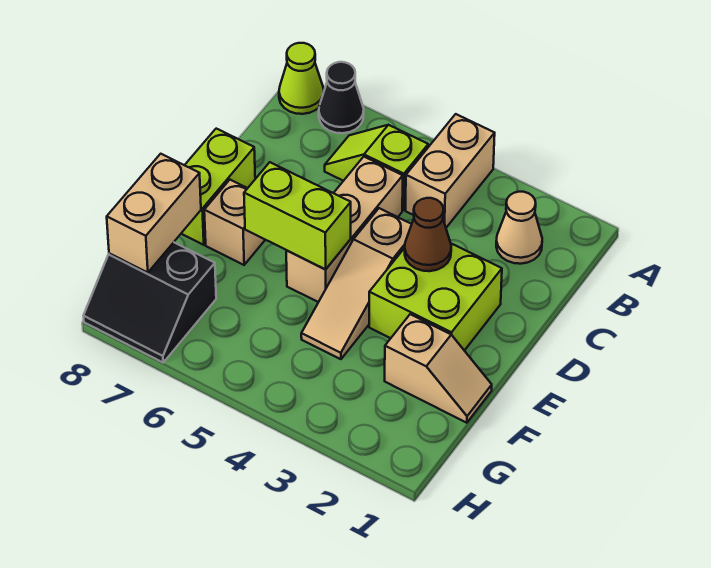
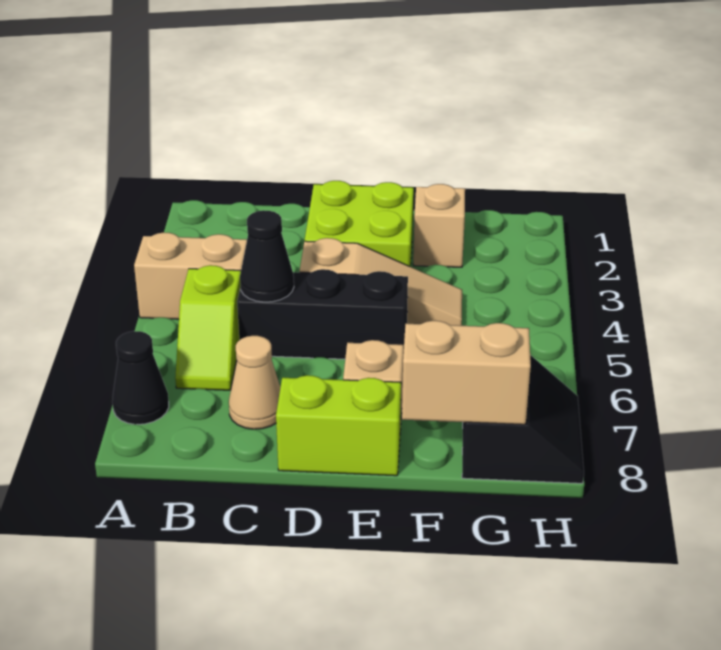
lime cone A8 level 1 -> none
tan cone B2 level 1 -> tan cone C7 level 1
tan brick C5:E5 level 1 -> black brick C5:E5 level 1
none -> black cone C5 level 2
brown cone D3 level 2 -> none
lime brick E5:E6 level 2 -> none

